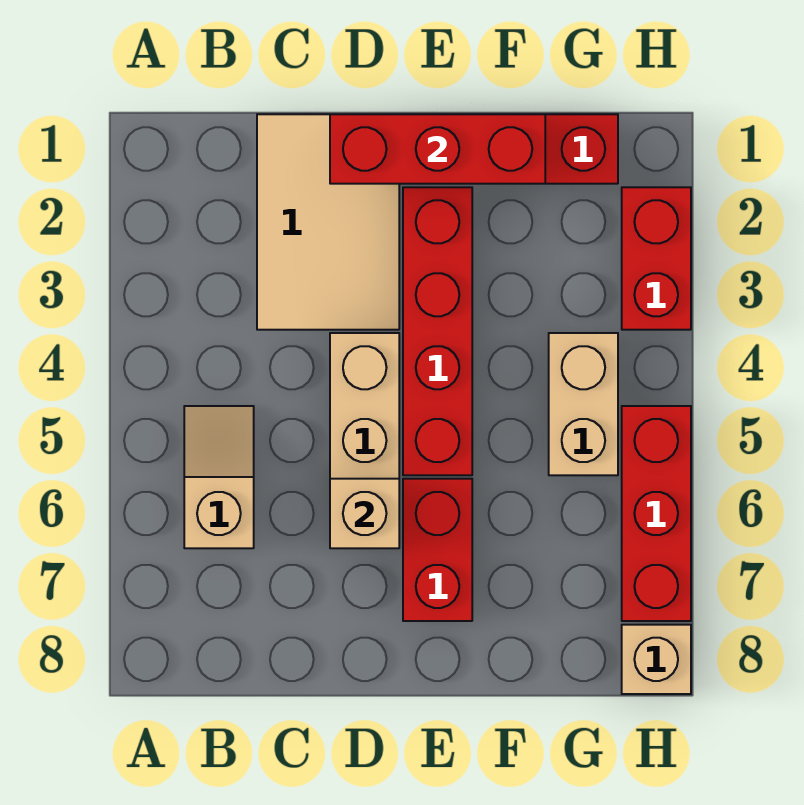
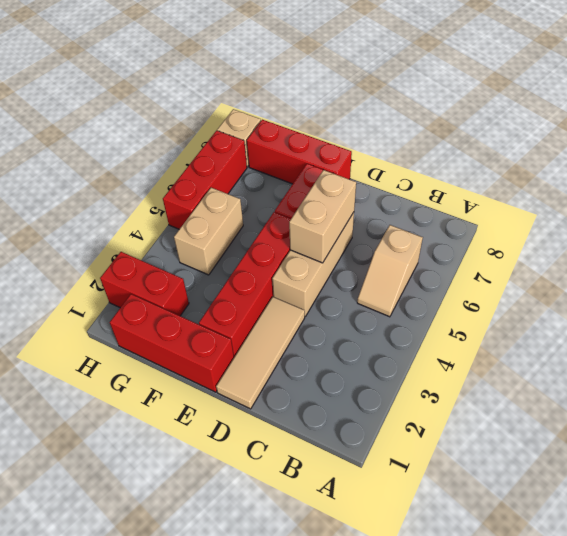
tan tile C1:D3 level 1 -> tan tile D1:D3 level 1
red brick D1:F1 level 2 -> red brick E8:G8 level 1
tan brick D6 level 2 -> tan brick D5:D6 level 2
red brick H2:H3 level 1 -> red brick G2:H2 level 1

